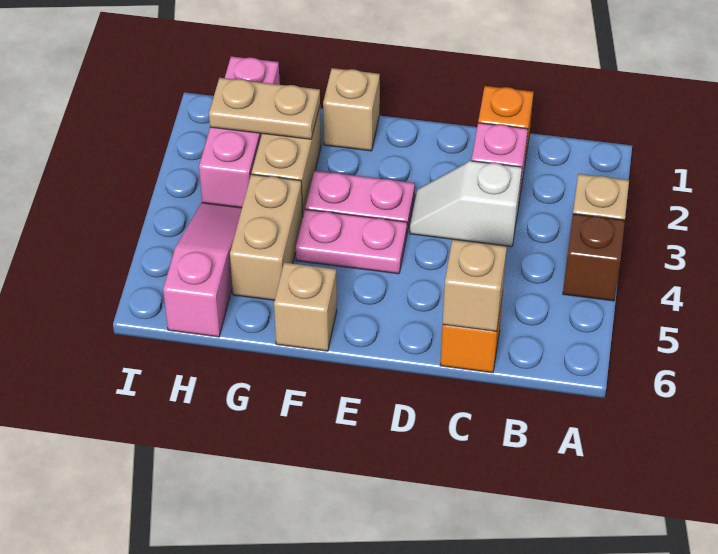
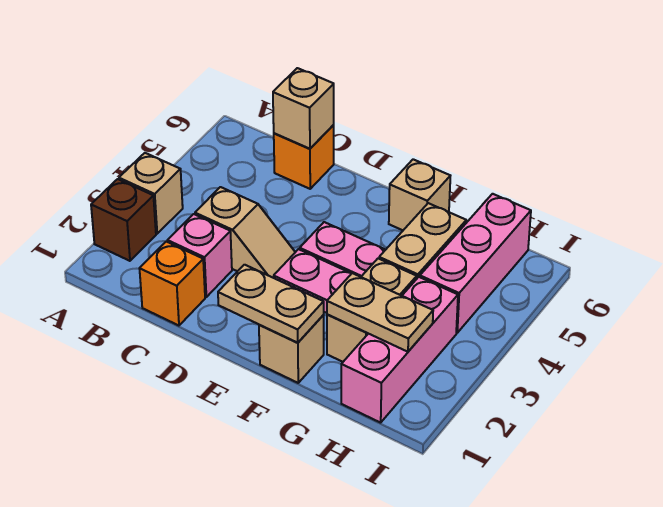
brown brick A4 level 1 -> brown brick A2 level 1
white slope C3:D3 level 1 top C -> tan slope C3:D3 level 1 top C
none -> tan plate E1:F1 level 2
pink slope H4:H6 level 1 top 6 -> pink brick H4:H6 level 1

